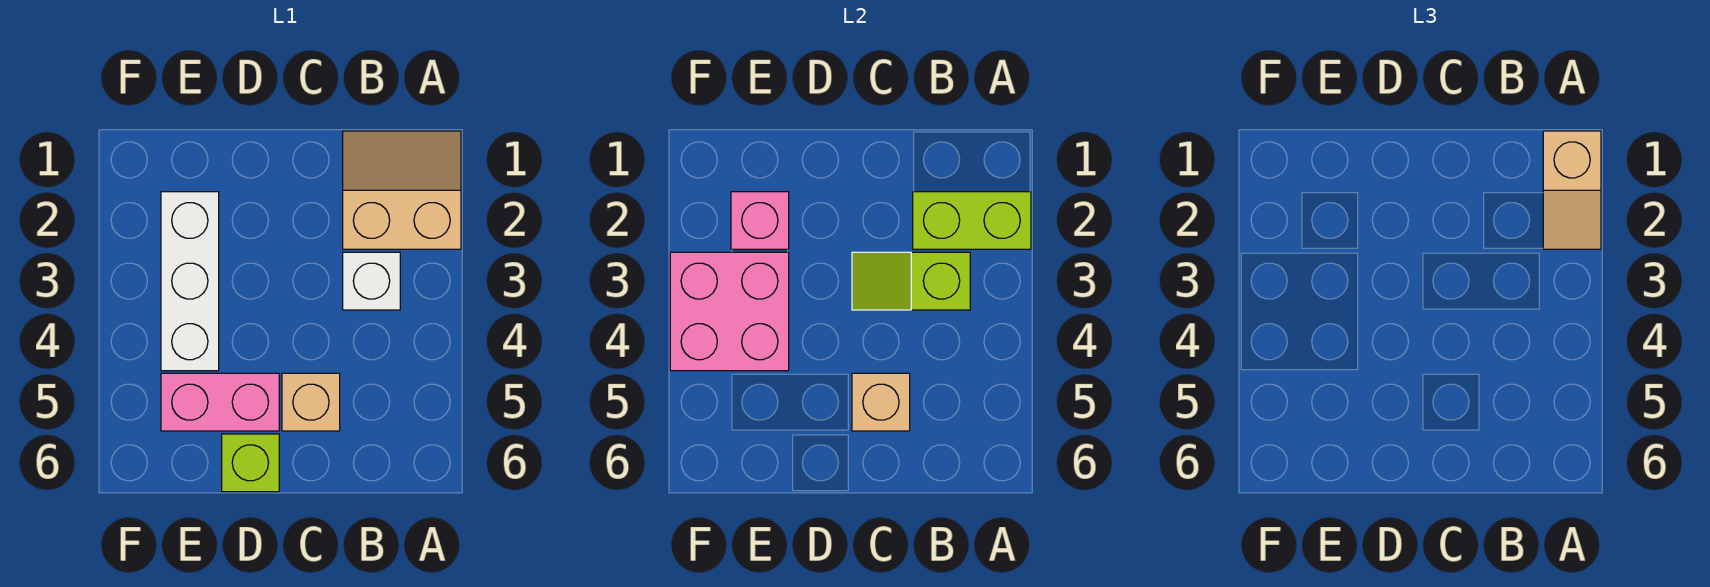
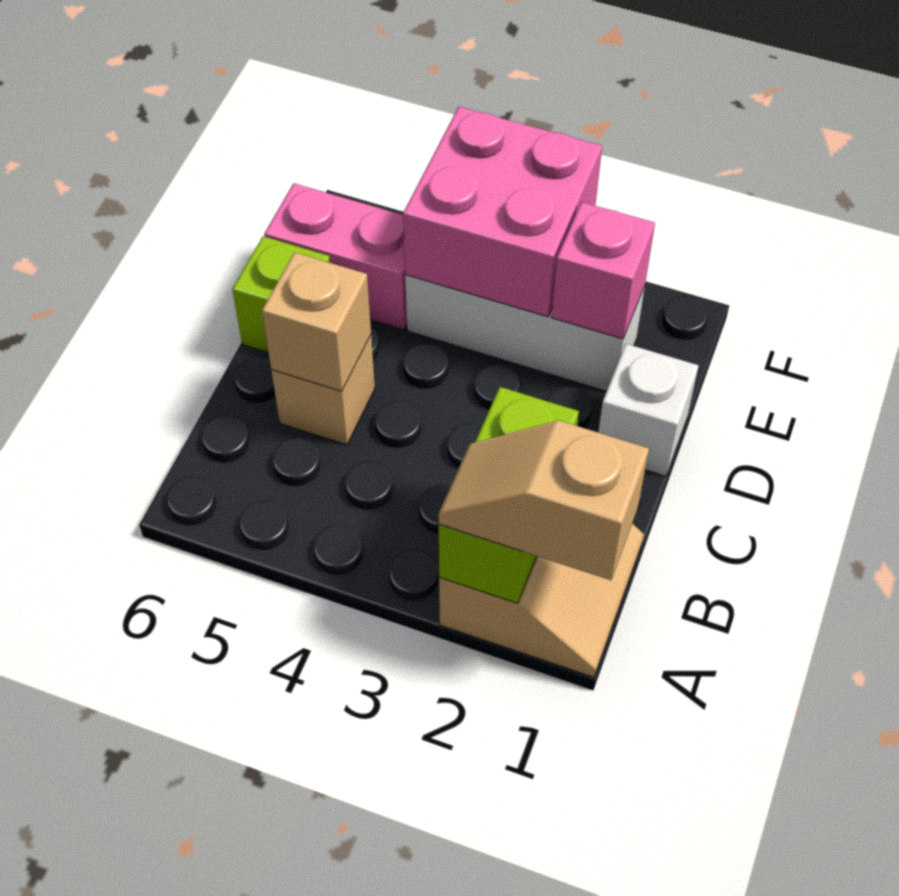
white brick B3 level 1 -> white brick D1 level 1
lime slope B3:C3 level 2 top B -> none
pink brick D5:E5 level 1 -> pink brick E5:E6 level 1

